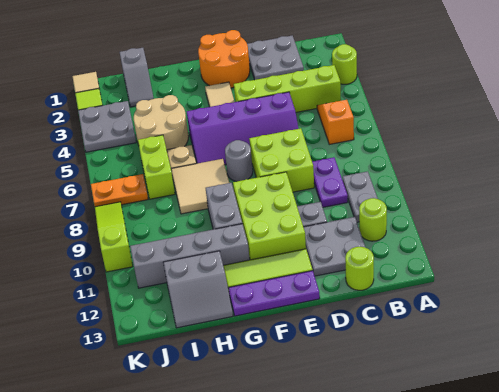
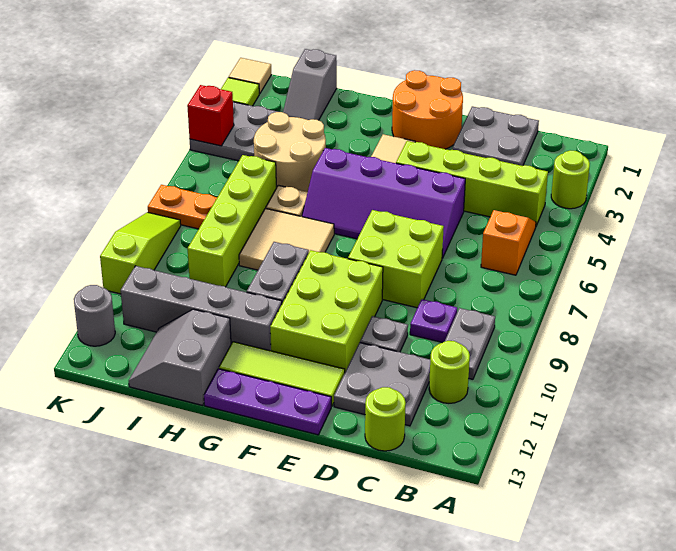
purple plate C8:C9 level 1 -> purple plate C9 level 1
grey round brick F7 level 1 -> grey round brick K12 level 1
grey slope H12:I13 level 1 top 12 -> grey slope H12:I13 level 1 top H
lime brick I6:I7 level 1 -> lime brick I6:I9 level 1
none -> red brick K4 level 2

